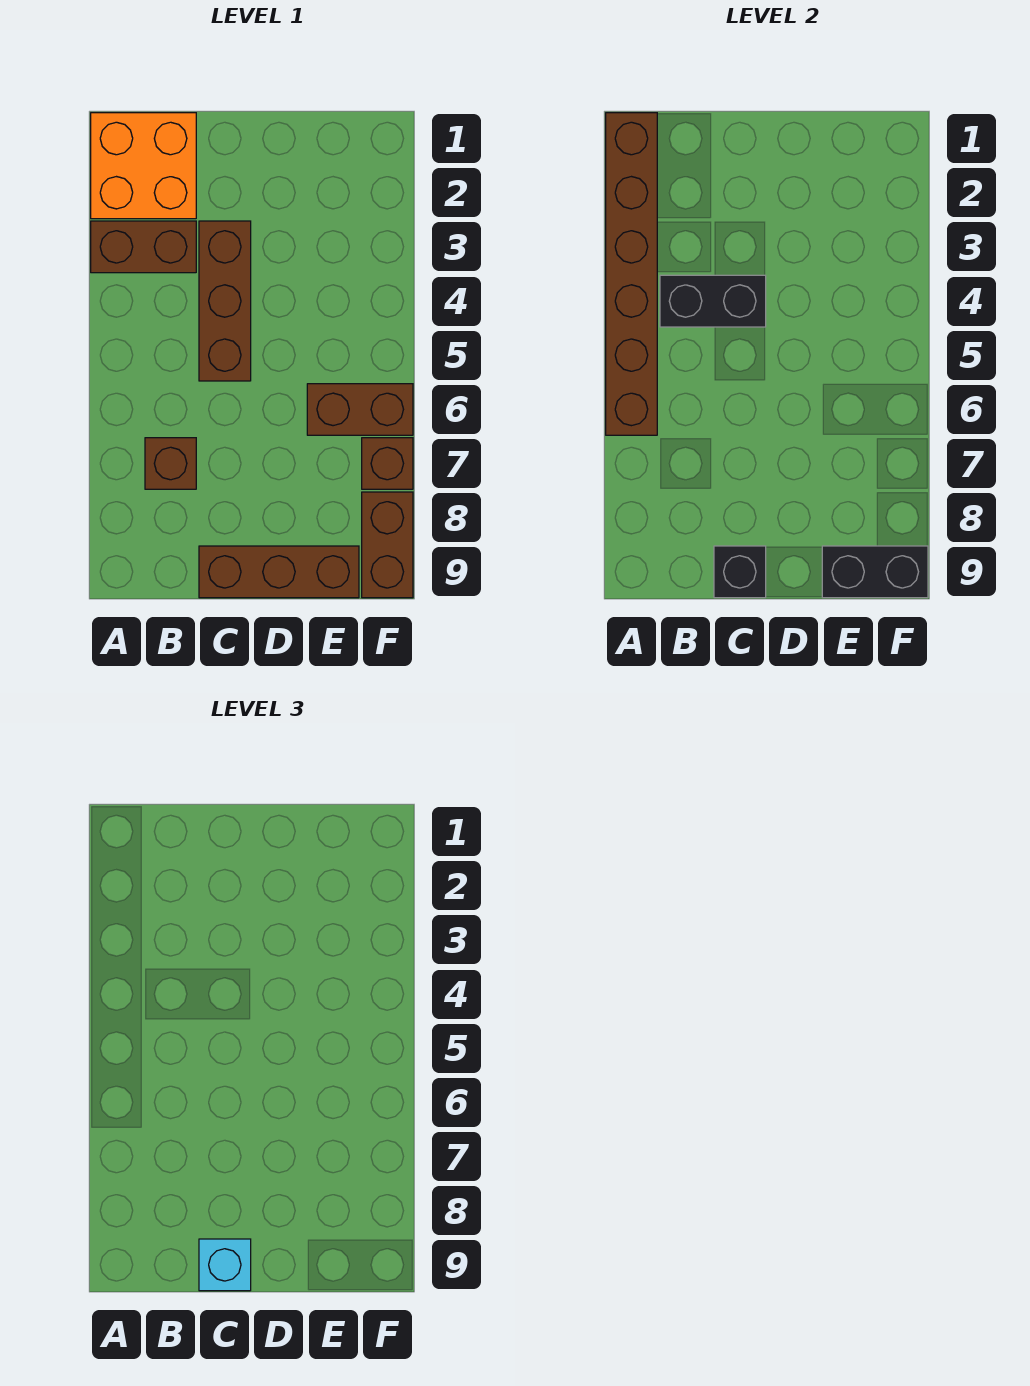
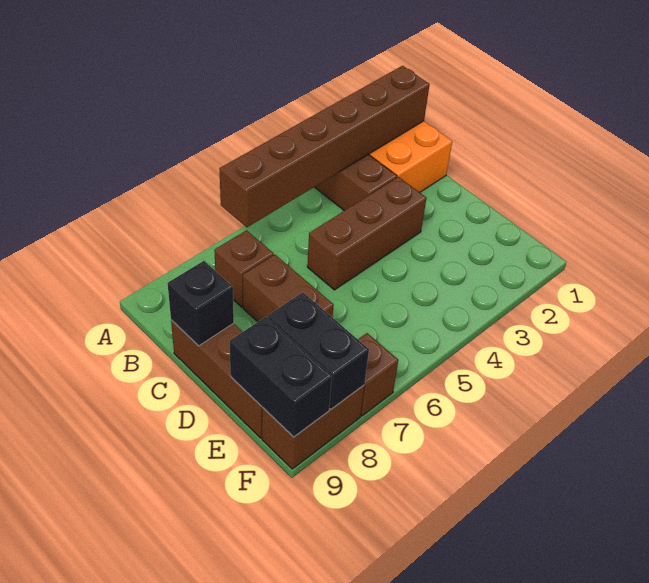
black brick B4:C4 level 2 -> black brick E8:F8 level 2
cyan brick C9 level 3 -> none
brown brick E6:F6 level 1 -> brown brick C7:D7 level 1

